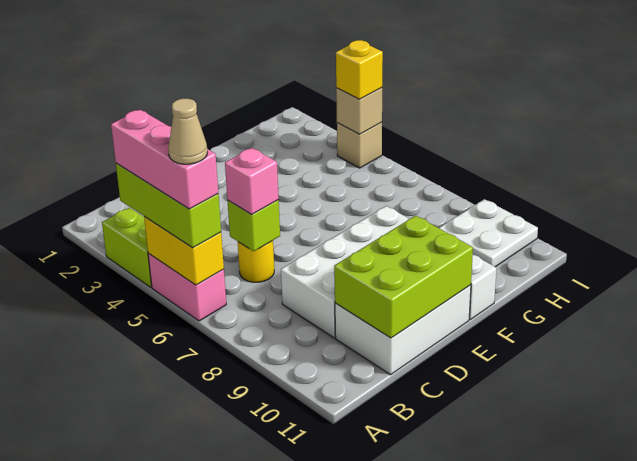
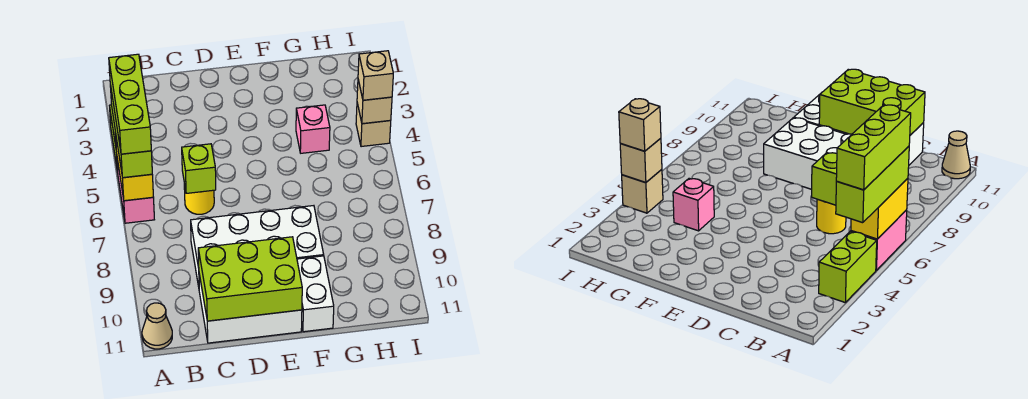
pink brick A4:A6 level 4 -> lime brick A4:A6 level 4
tan cone A6 level 5 -> tan cone A11 level 1
pink brick C6 level 3 -> pink brick G4 level 1
white plate H9:I10 level 1 -> none
yellow brick I4 level 3 -> tan brick I4 level 3

